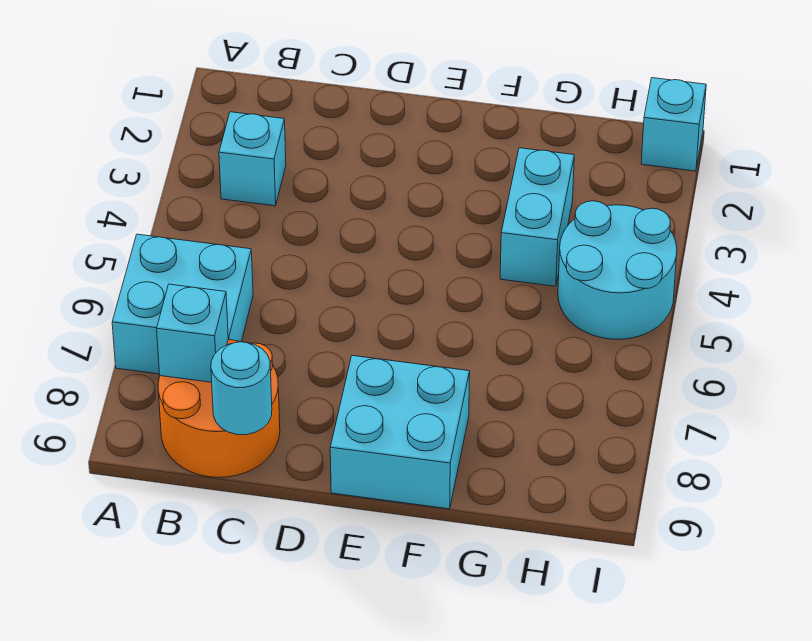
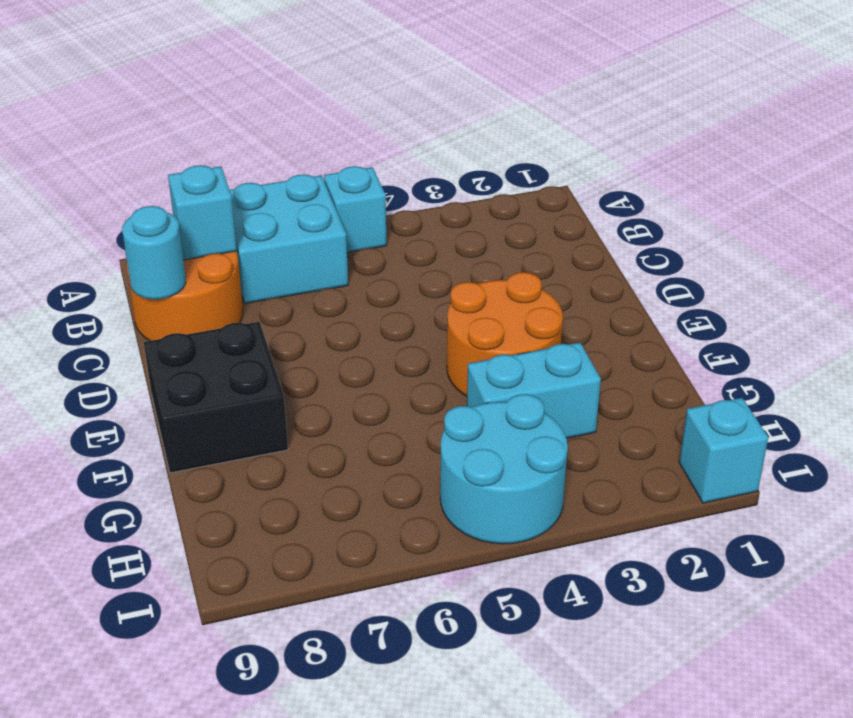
cyan brick B3 level 1 -> cyan brick A5 level 1
none -> orange round brick E3:F4 level 1
cyan brick E8:F9 level 1 -> black brick E8:F9 level 1

